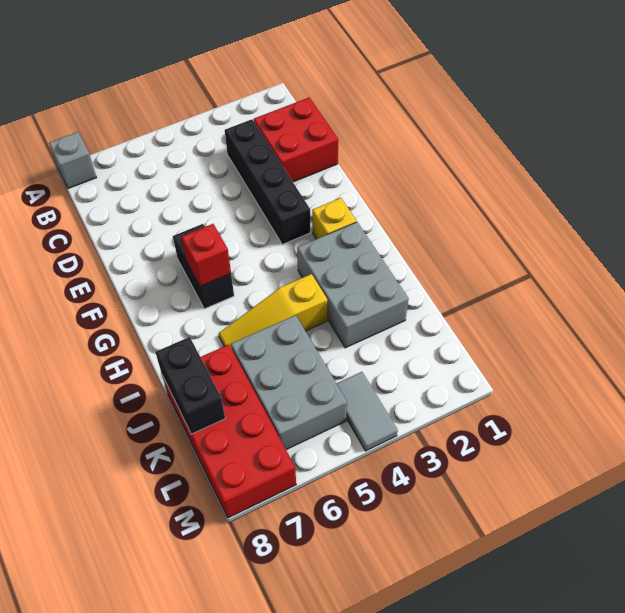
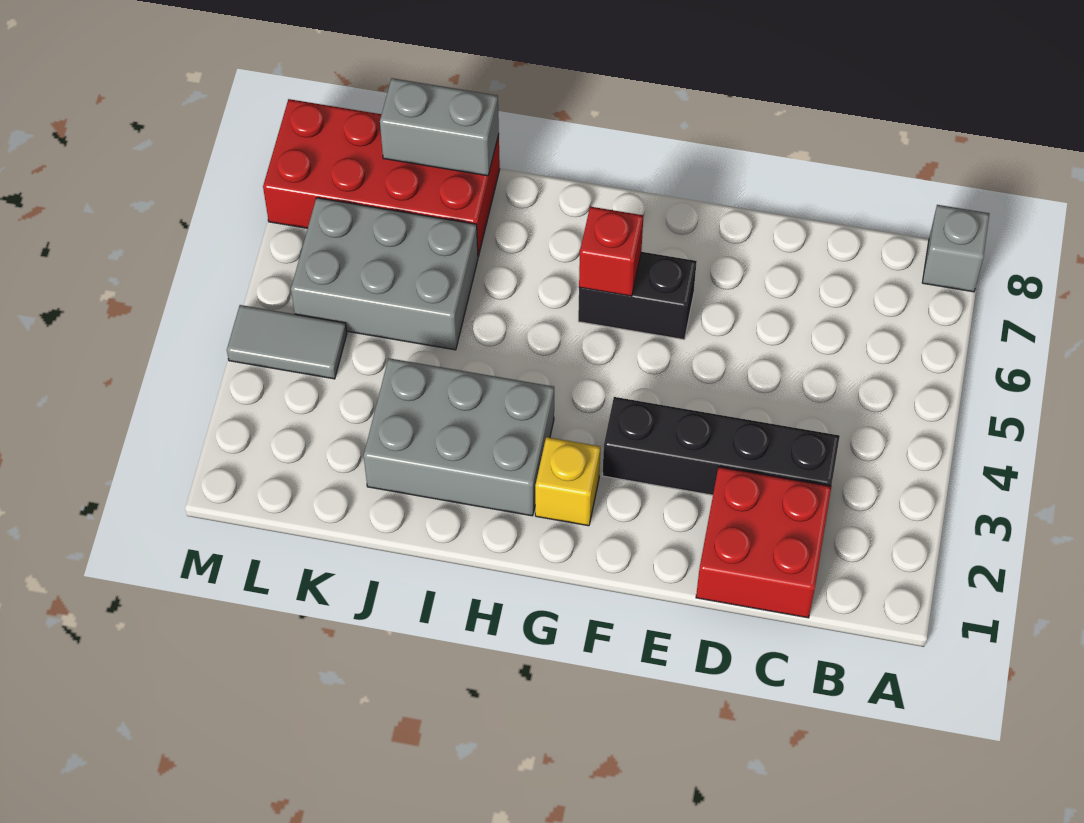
yellow slope I4:I6 level 1 top 4 -> none
black brick J8:K8 level 2 -> grey brick J8:K8 level 2

